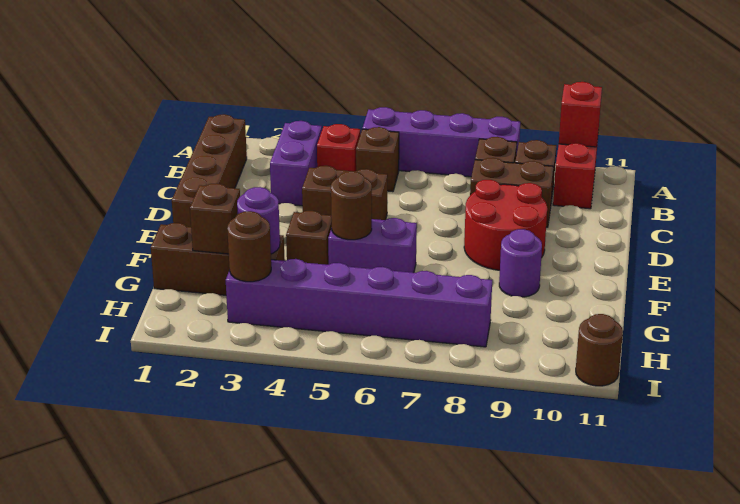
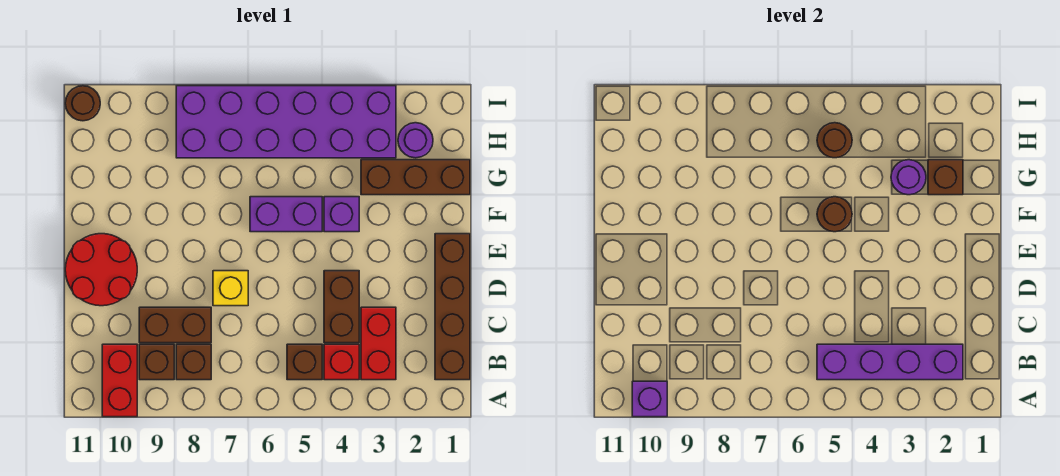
purple brick A5:A8 level 1 -> purple brick B2:B5 level 2
red brick A10 level 2 -> purple brick A10 level 2
purple brick B3:C3 level 1 -> red brick B3:C3 level 1
brown brick D4:D5 level 1 -> brown brick C4:D4 level 1
none -> yellow brick D7 level 1
red round brick D8:E9 level 1 -> red round brick D10:E11 level 1
brown brick F4 level 1 -> purple brick F4 level 1
purple round brick F9 level 1 -> purple round brick H2 level 1
purple brick H3:H8 level 1 -> purple brick H3:I8 level 1
brown round brick H3 level 2 -> brown round brick H5 level 2

